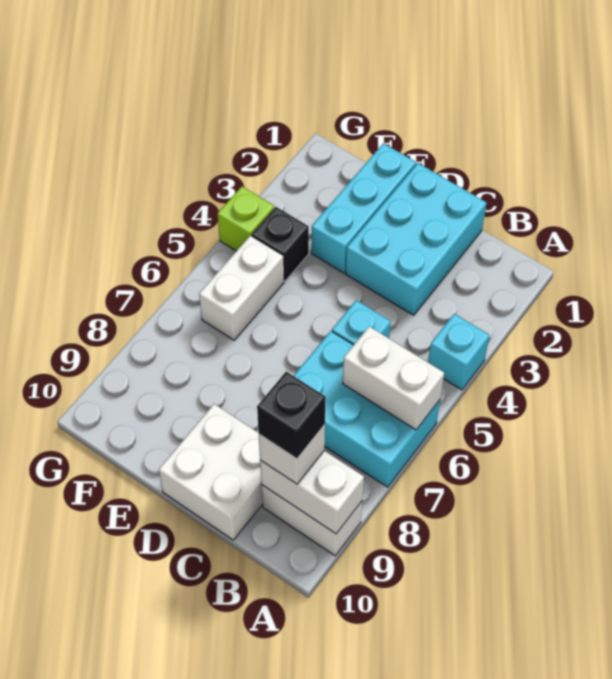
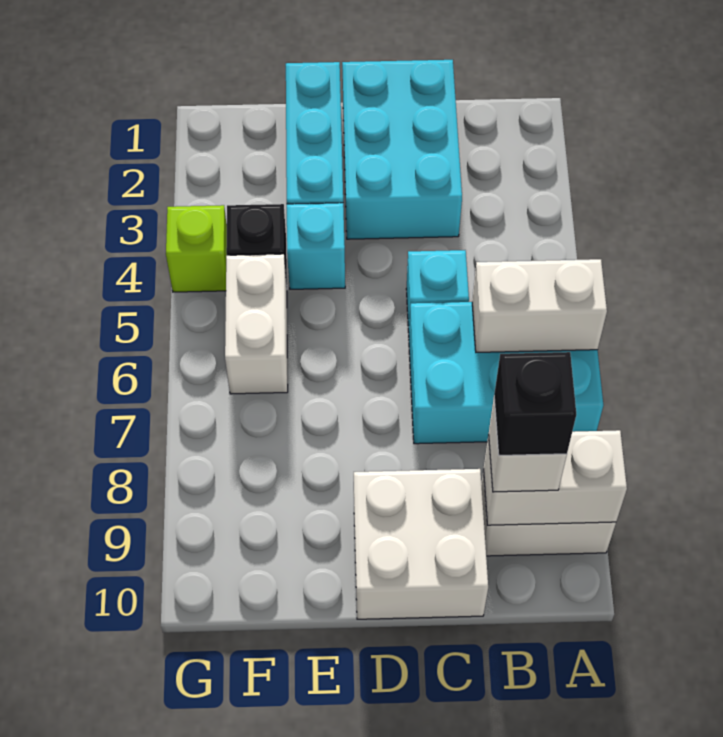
cyan brick A4 level 1 -> cyan brick E4 level 1

